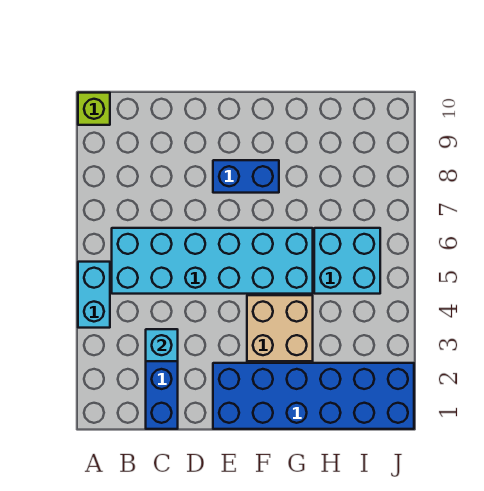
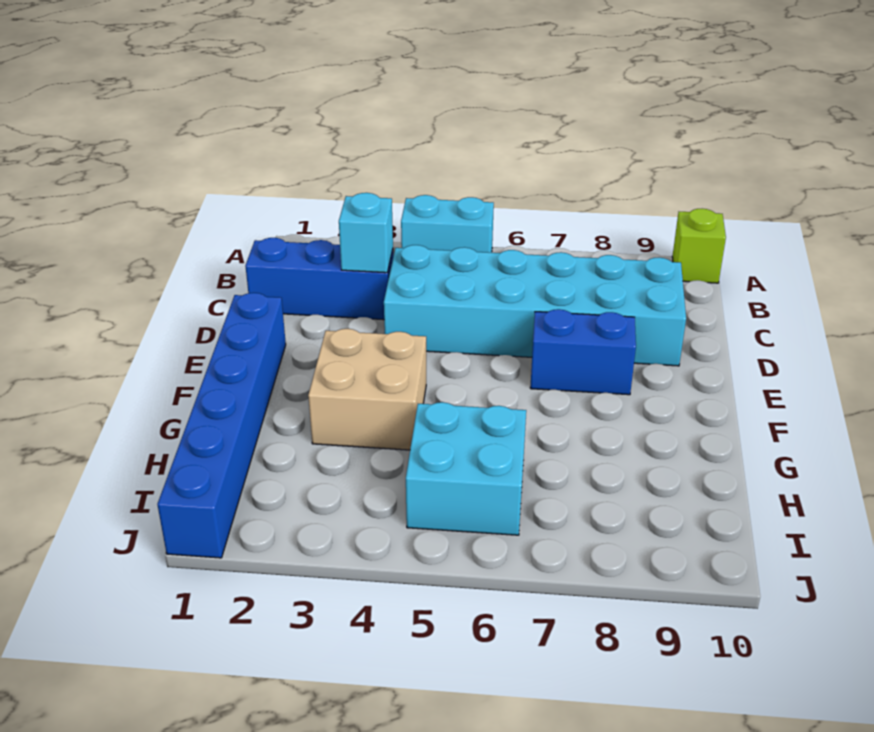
cyan brick B5:G6 level 1 -> cyan brick C4:D9 level 1
blue brick E1:J2 level 1 -> blue brick E1:J1 level 1
blue brick E8:F8 level 1 -> blue brick E7:E8 level 1

